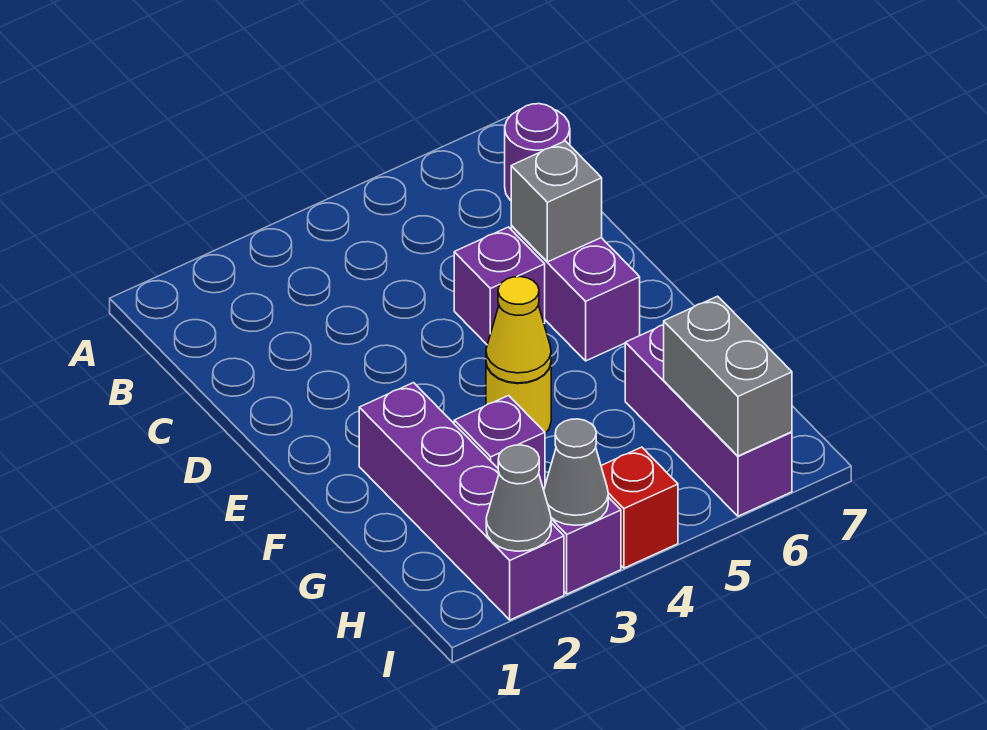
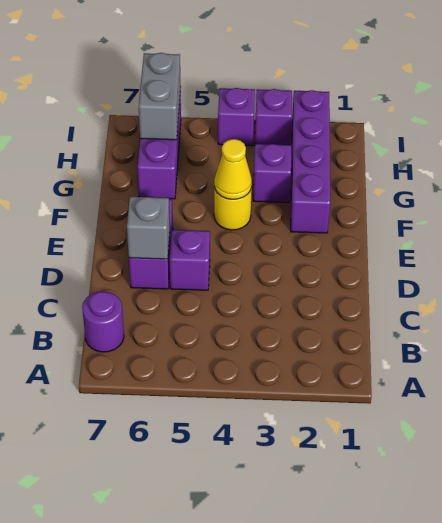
grey cone I2 level 2 -> none
grey cone I3 level 2 -> none
red brick I4 level 1 -> purple brick I4 level 1

